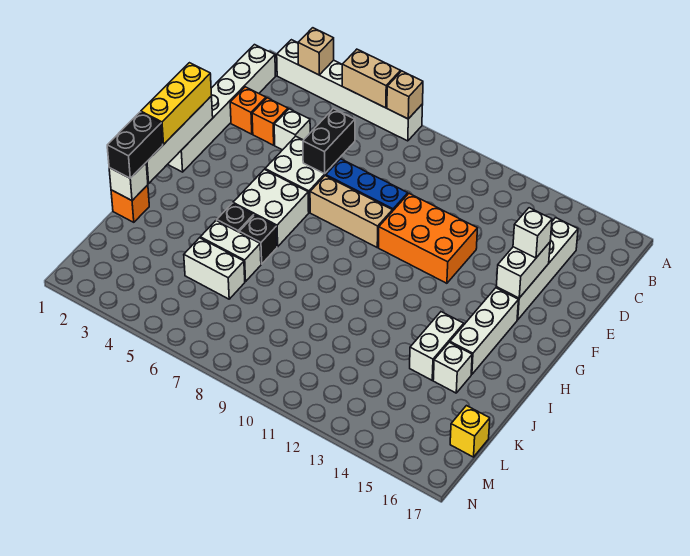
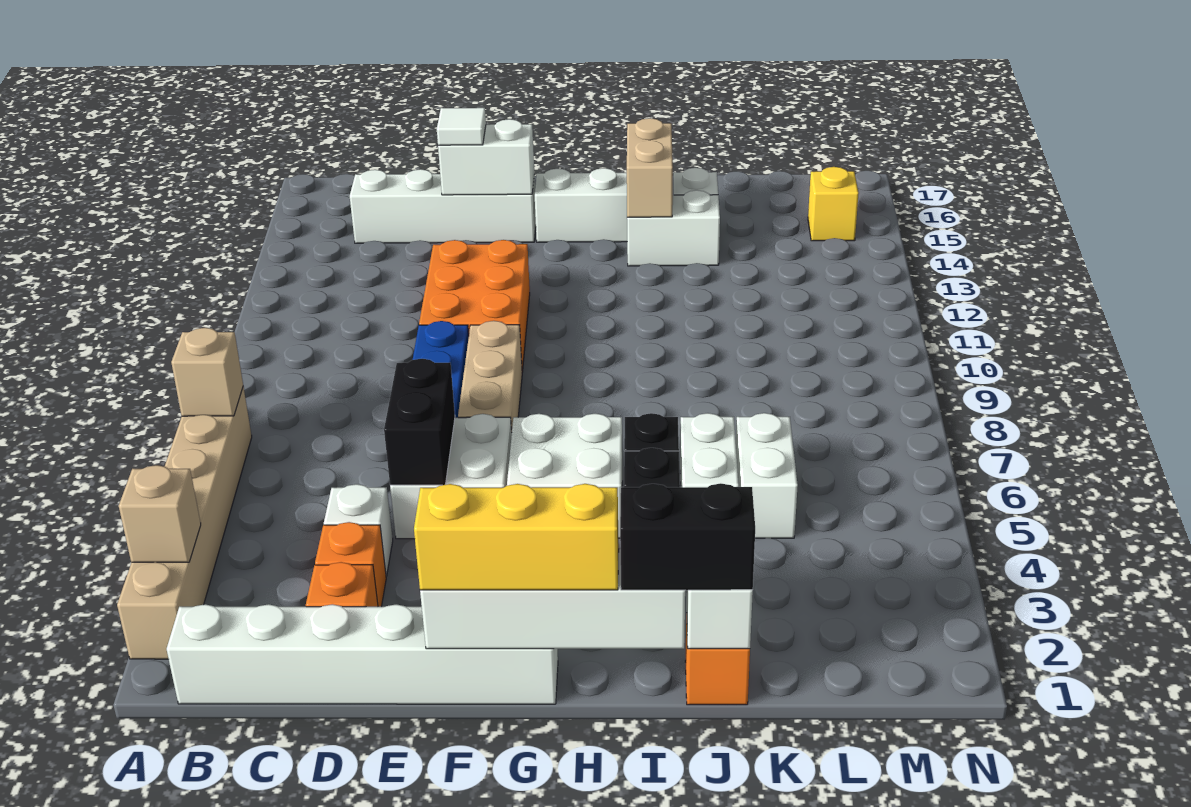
white brick A2:A7 level 1 -> tan brick A2:A7 level 1
tan brick A5:A6 level 2 -> tan brick I14:I15 level 2
black brick D6:E6 level 2 -> black brick E5:E6 level 2
white brick E15 level 3 -> white tile E15 level 3
yellow brick L17 level 1 -> yellow brick M15 level 1

